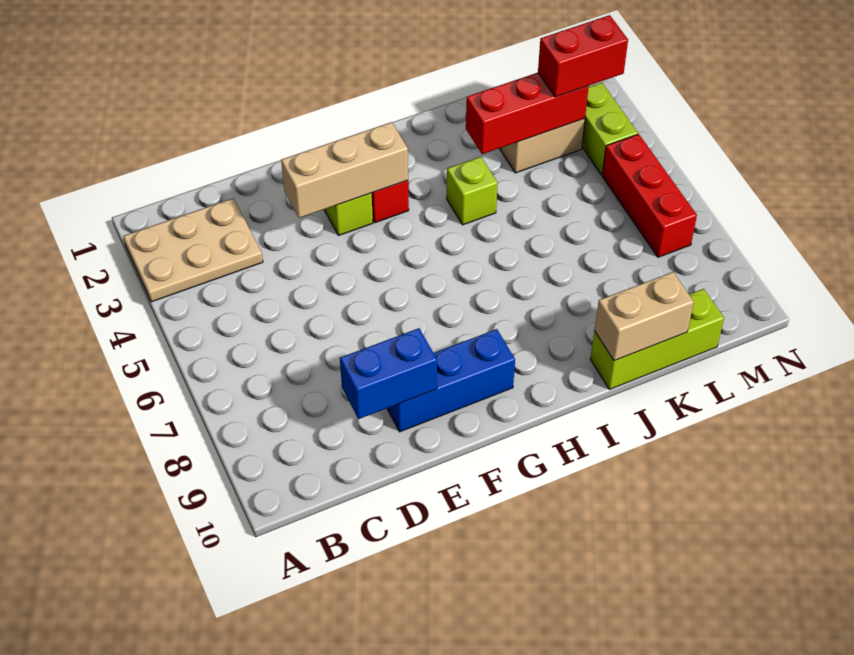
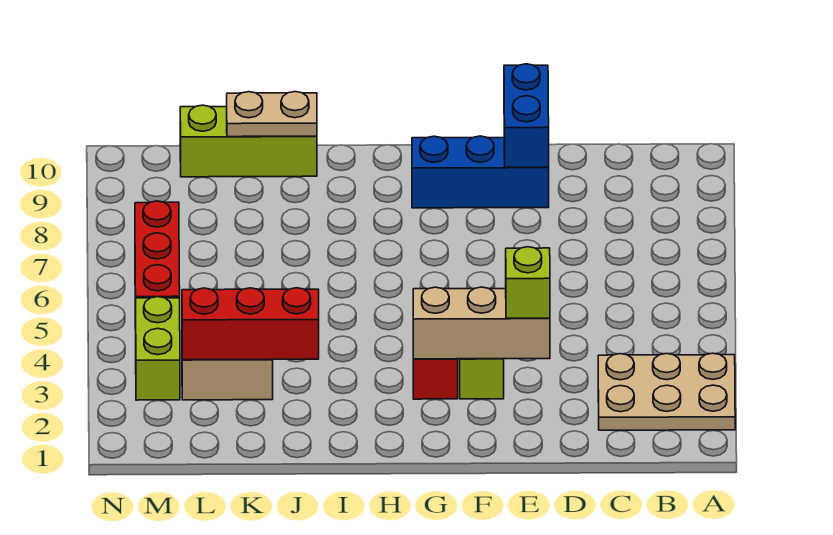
blue brick D9:E9 level 2 -> blue brick E9:E10 level 2
lime brick I4 level 1 -> lime brick E3 level 3
tan brick J10:K10 level 2 -> tan plate J10:K10 level 2
red brick L3:M3 level 3 -> none

